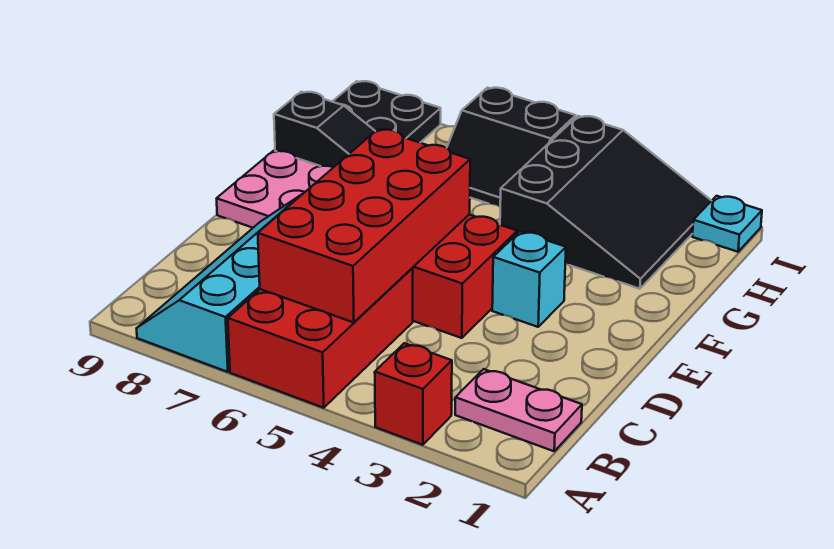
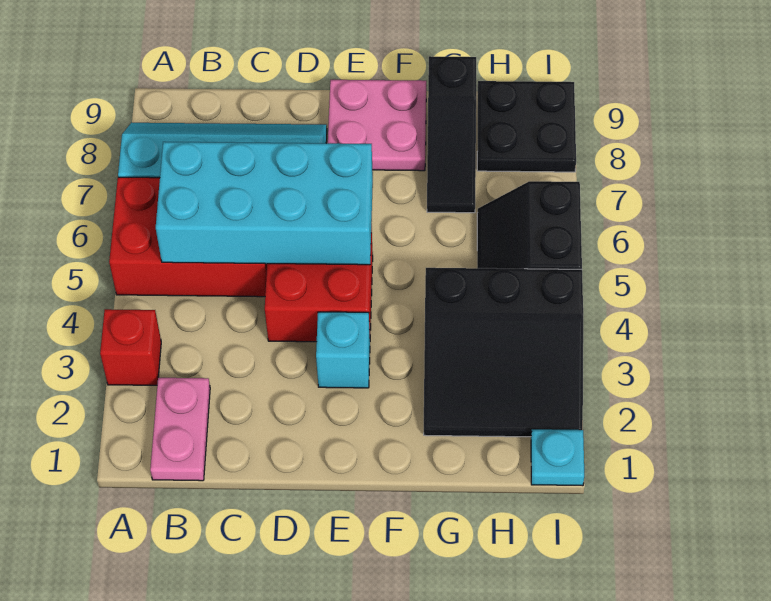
red brick B5:E6 level 2 -> cyan brick B5:E6 level 2

